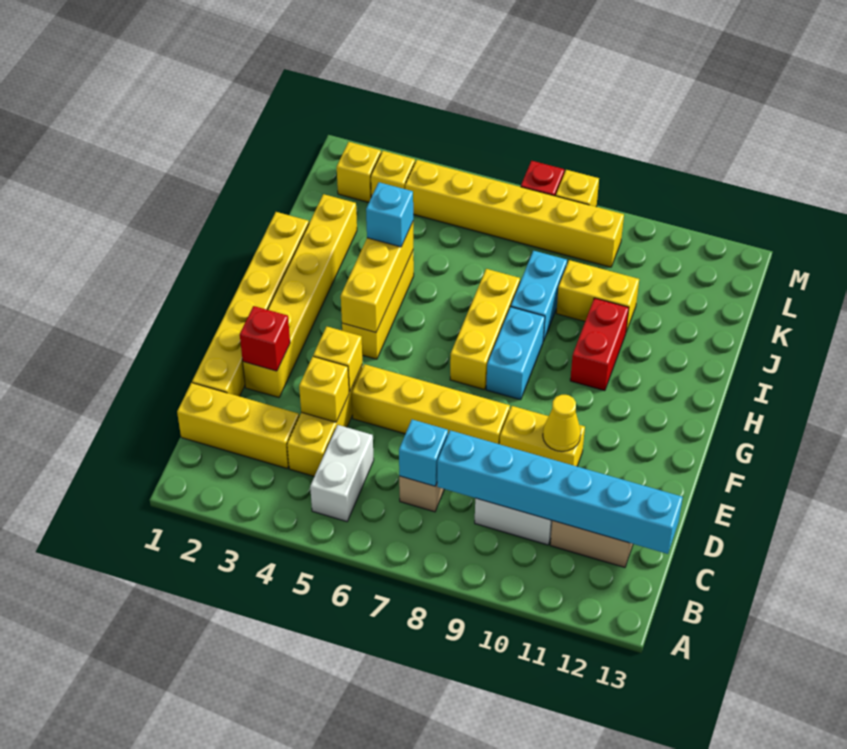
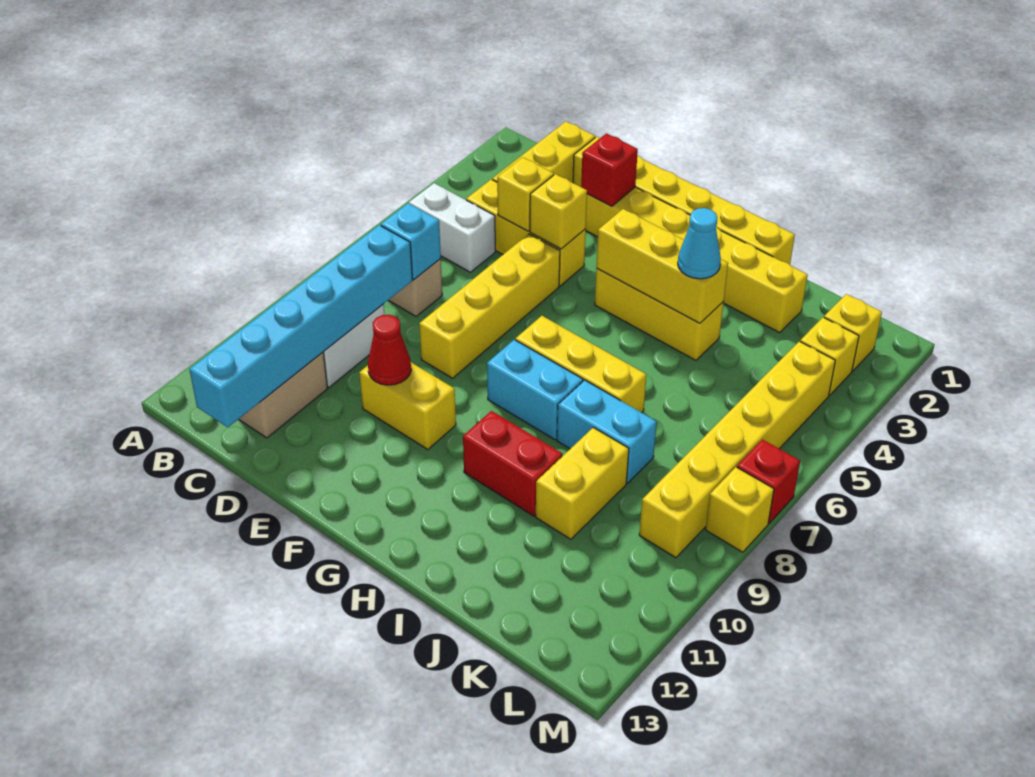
yellow brick E9:E10 level 1 -> yellow brick E10:F10 level 1
yellow cone E10 level 2 -> red cone E10 level 2
cyan brick I4 level 3 -> cyan cone I4 level 3

